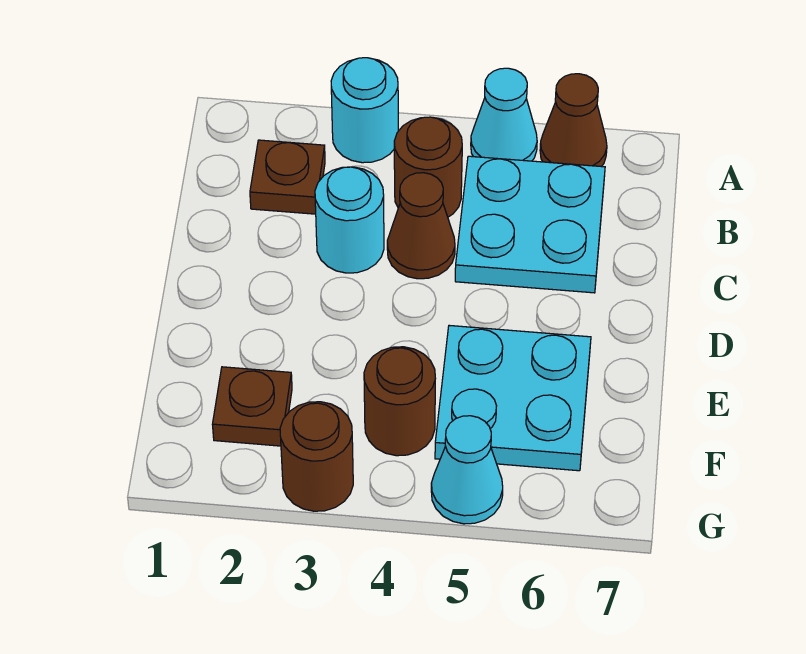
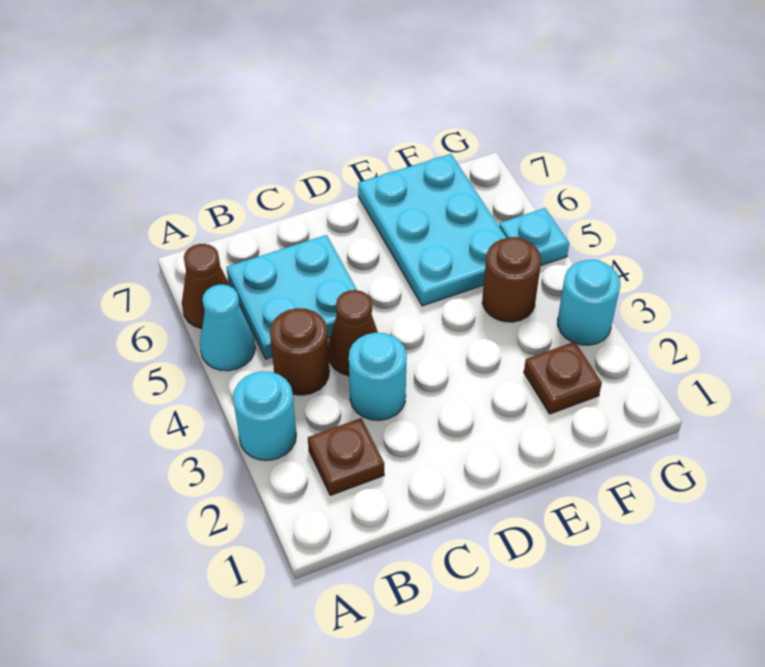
cyan plate E5:F6 level 1 -> cyan plate E5:F7 level 1
brown round brick G3 level 1 -> cyan round brick G3 level 1
cyan cone G5 level 1 -> cyan plate G5 level 1

